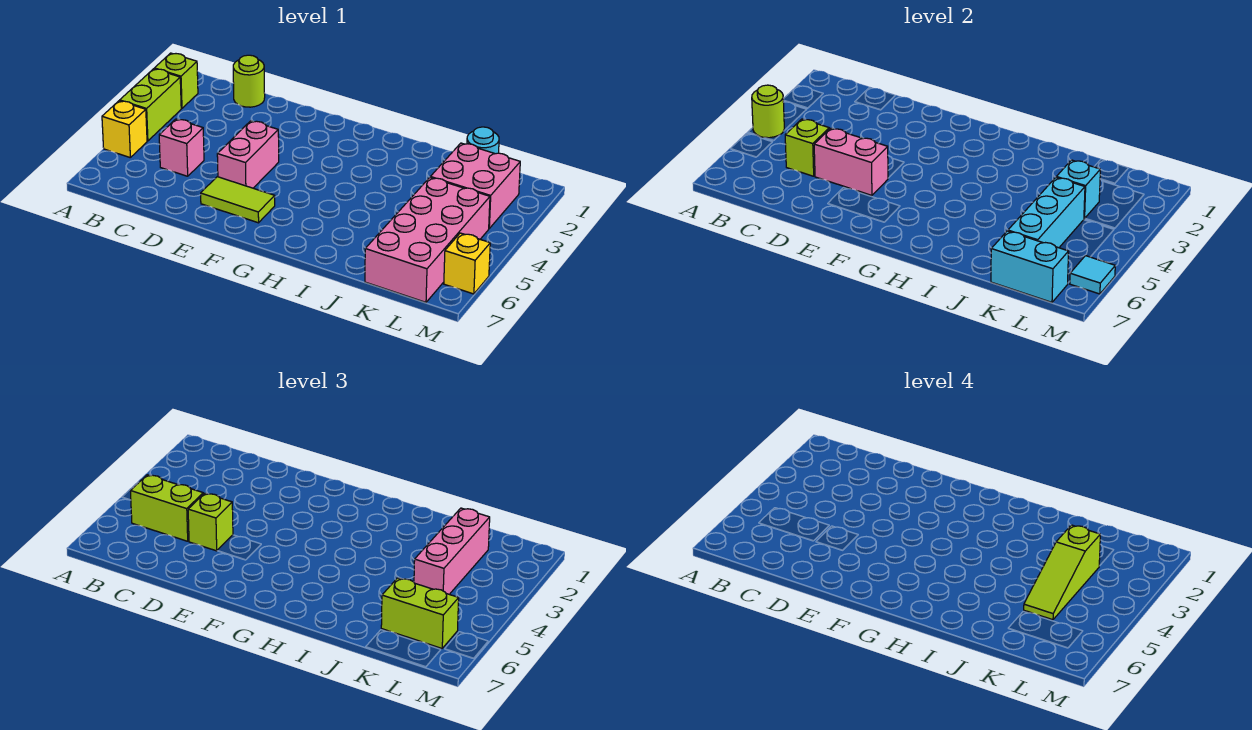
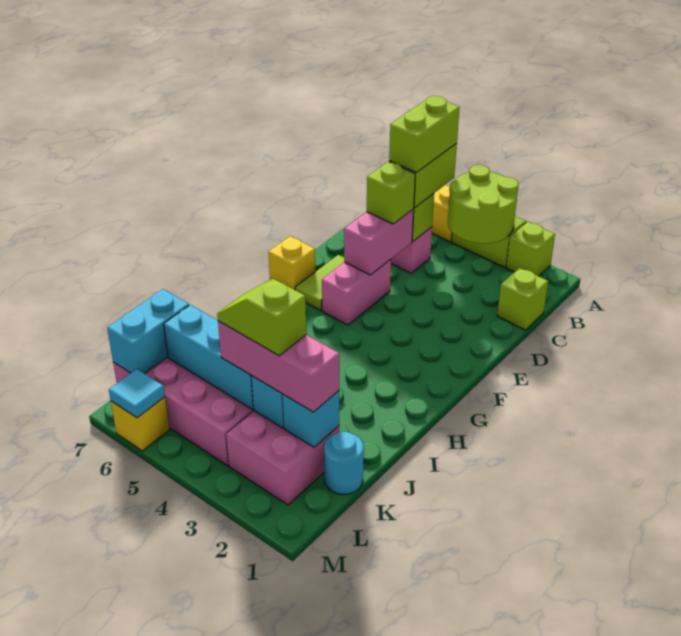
lime round brick A4 level 2 -> lime round brick A3:B4 level 2
lime round brick C1 level 1 -> lime brick C1 level 1
pink brick E4:E5 level 1 -> pink brick E5:F5 level 1
none -> yellow brick F7 level 1
none -> cyan brick K2 level 2
lime slope K3:K5 level 4 top 3 -> lime slope K3:K4 level 4 top 3
lime brick K6:L6 level 3 -> lime brick B5:C5 level 4

